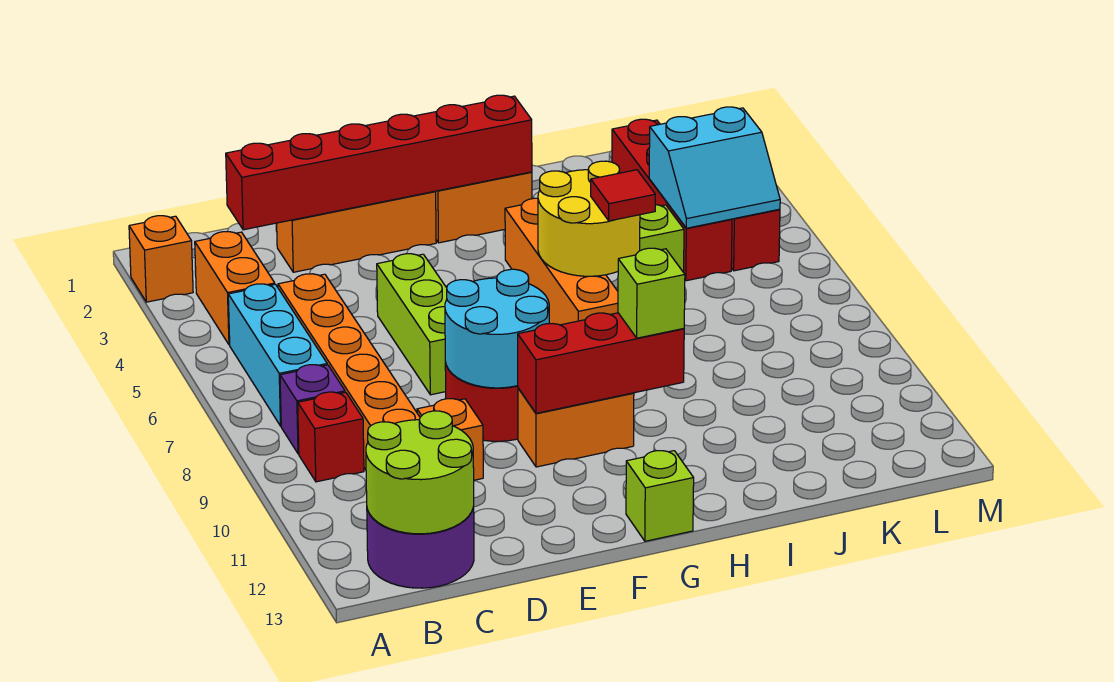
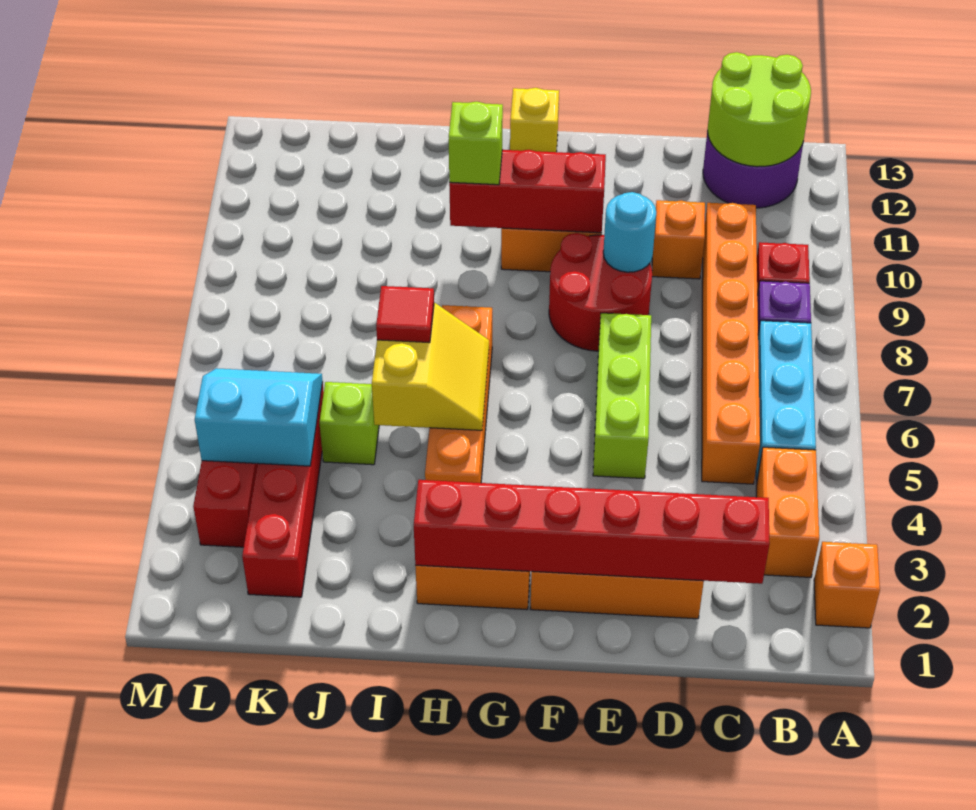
cyan round brick E8:F9 level 2 -> cyan round brick E9 level 2
lime brick G13 level 1 -> yellow brick G13 level 1
yellow round brick H5:I6 level 2 -> yellow slope H5:I6 level 2 top I

